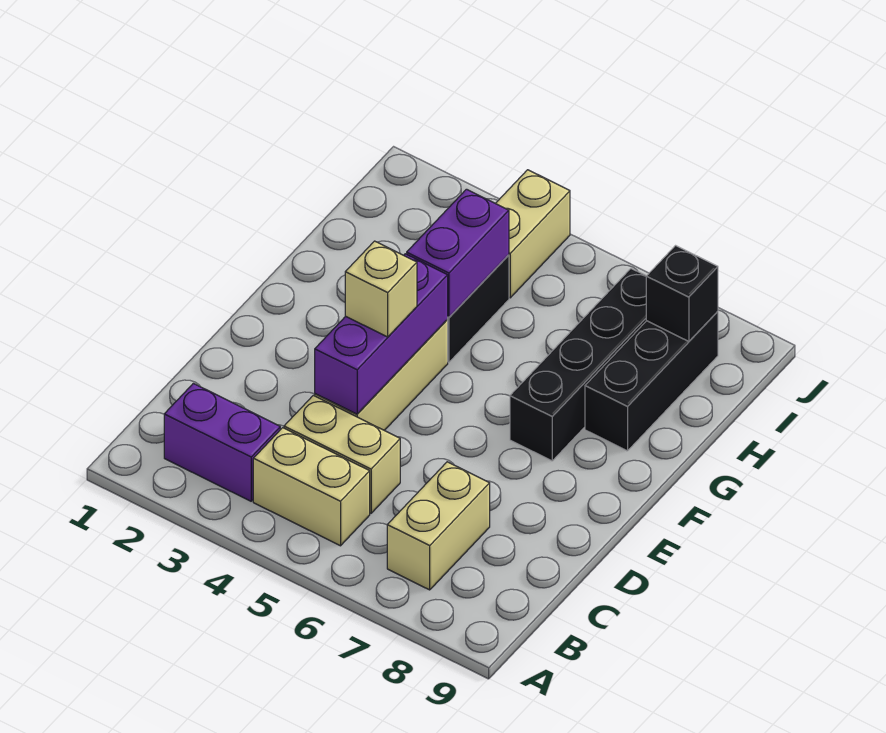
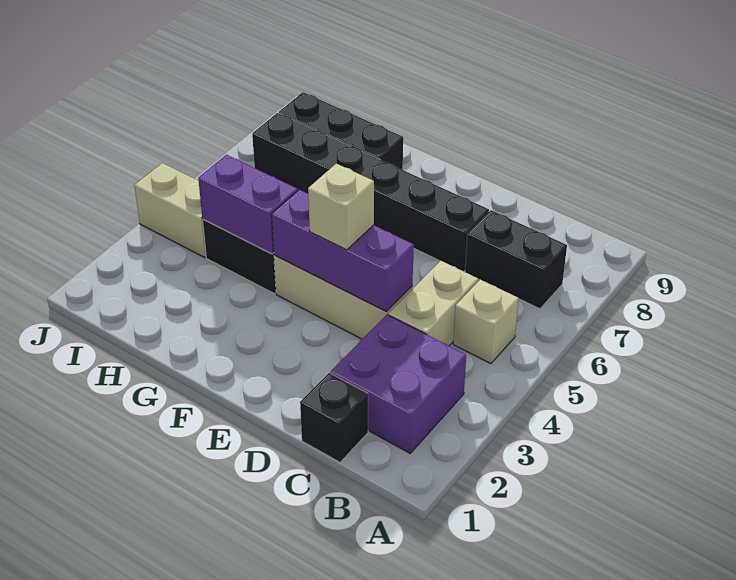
purple brick B2:B3 level 1 -> purple brick B2:C3 level 1
tan brick B4:B5 level 1 -> tan brick B5 level 1
tan brick B7:C7 level 1 -> black brick B7:C7 level 1
black brick F7:I7 level 1 -> black brick D7:I7 level 1
black brick I8 level 2 -> black brick C1 level 1

